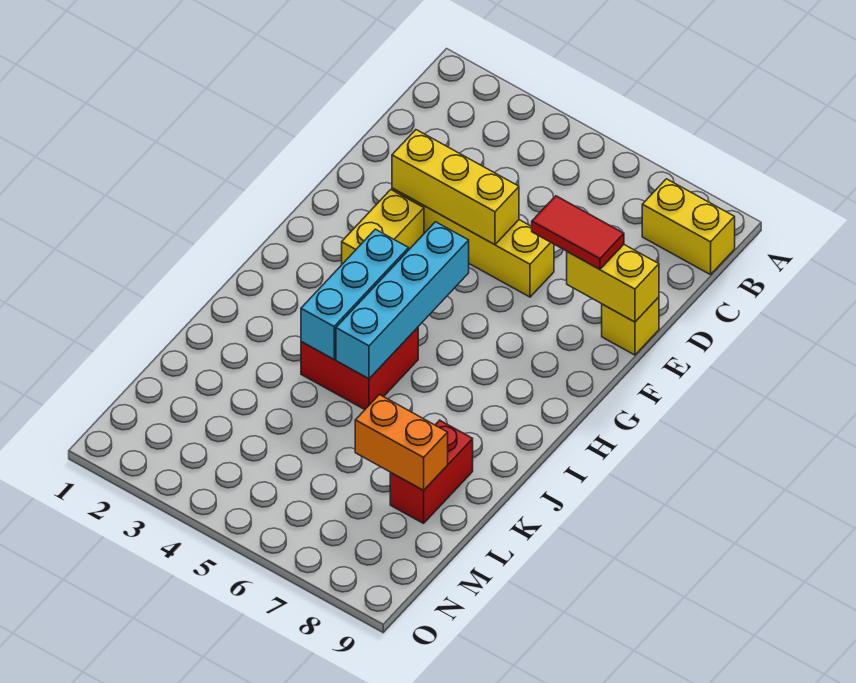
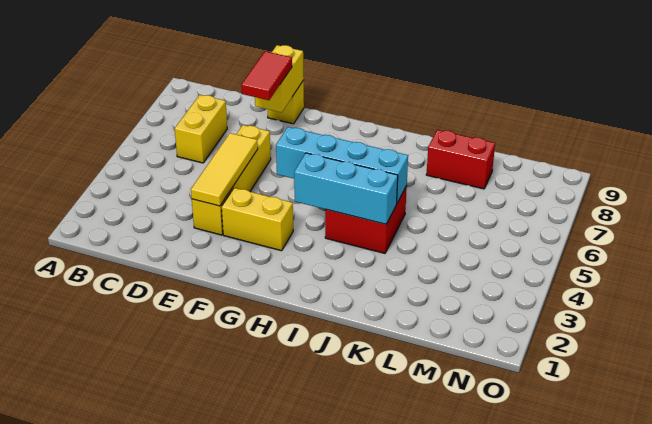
yellow brick B8:B9 level 1 -> yellow brick C6:C7 level 1
yellow brick E3:E5 level 2 -> yellow tile E3:E5 level 2
orange brick L7:L8 level 2 -> none

